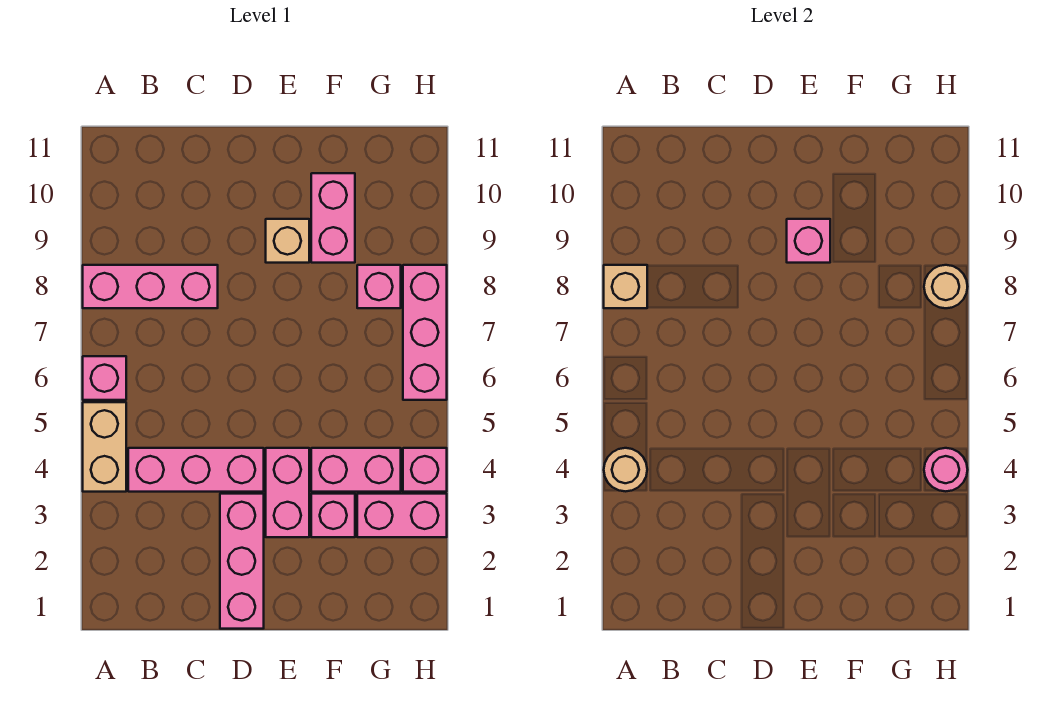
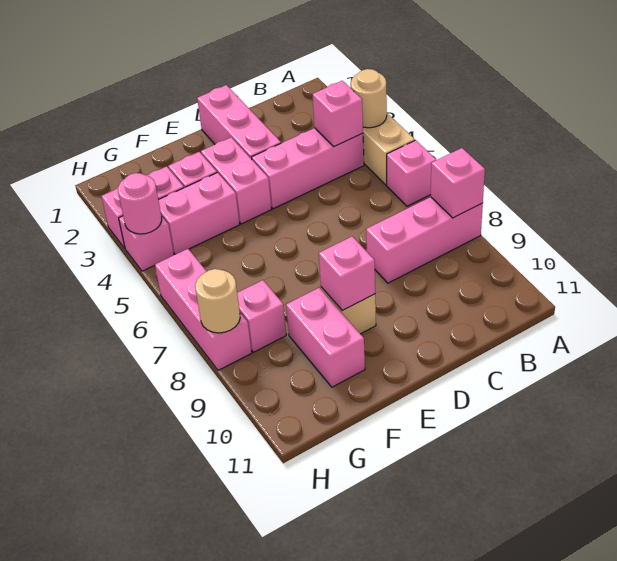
tan brick A8 level 2 -> pink brick A8 level 2
none -> pink brick B4 level 2

